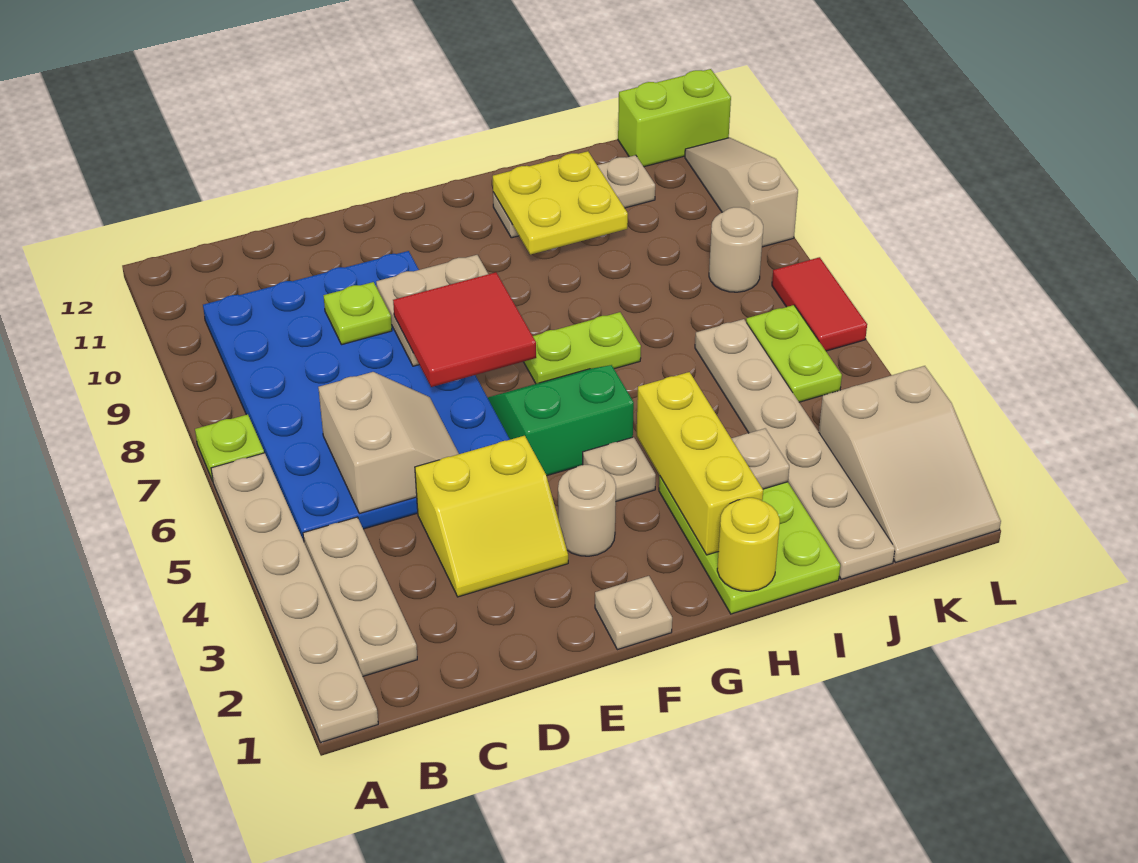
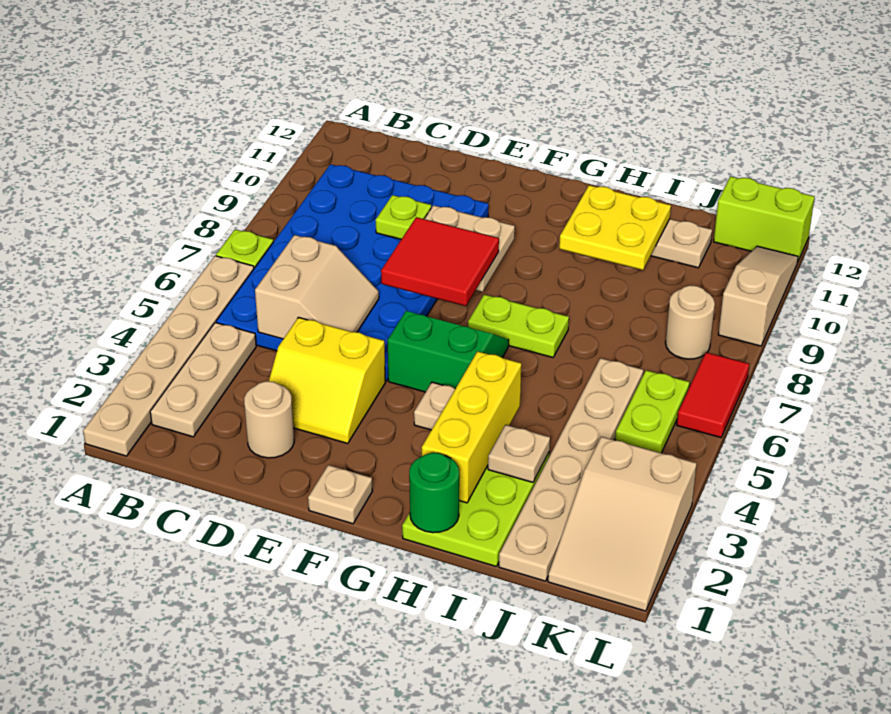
tan round brick F3 level 1 -> tan round brick D2 level 1
yellow round brick H1 level 2 -> green round brick H1 level 2

